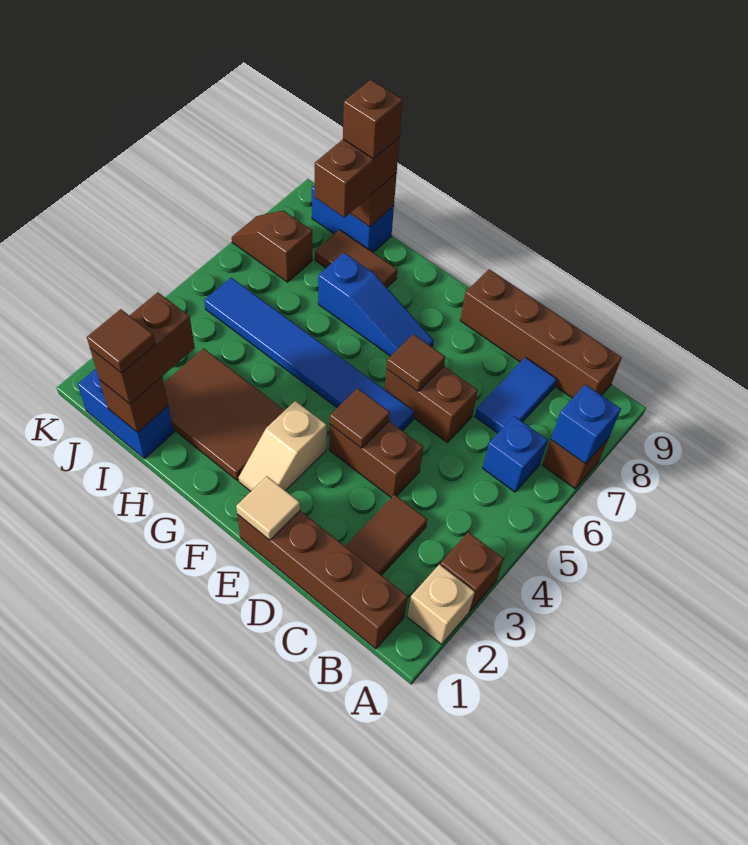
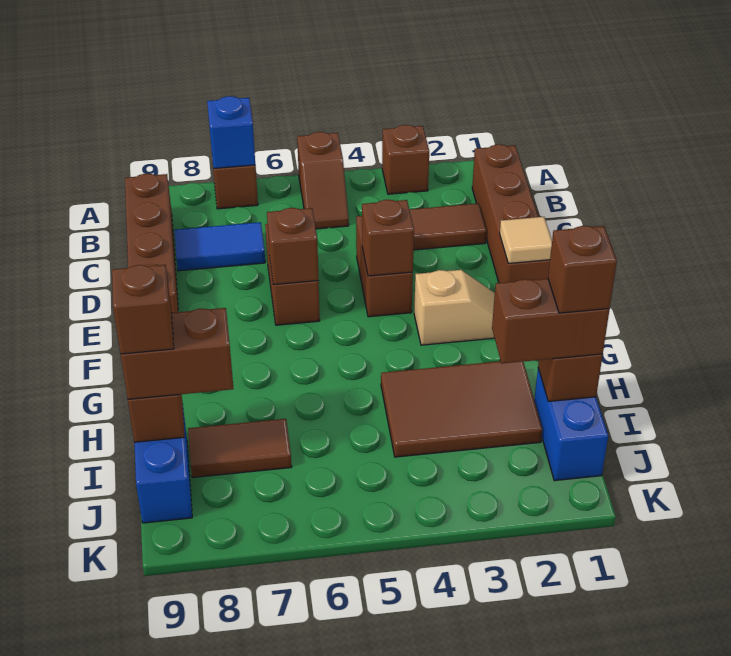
tan brick A2 level 1 -> none
blue brick B6 level 1 -> none
brown tile E4 level 2 -> brown brick E4 level 2
blue tile E5:J5 level 1 -> none
brown tile E6 level 2 -> brown brick E6 level 2
blue slope F7:H7 level 1 top H -> none
brown tile G2:I3 level 1 -> brown tile H2:I4 level 1
brown tile H8:I8 level 1 -> brown tile I7:I8 level 1
brown tile I1 level 4 -> brown brick I1 level 4
brown slope J7:K7 level 1 top J -> brown slope A5:B5 level 1 top A

